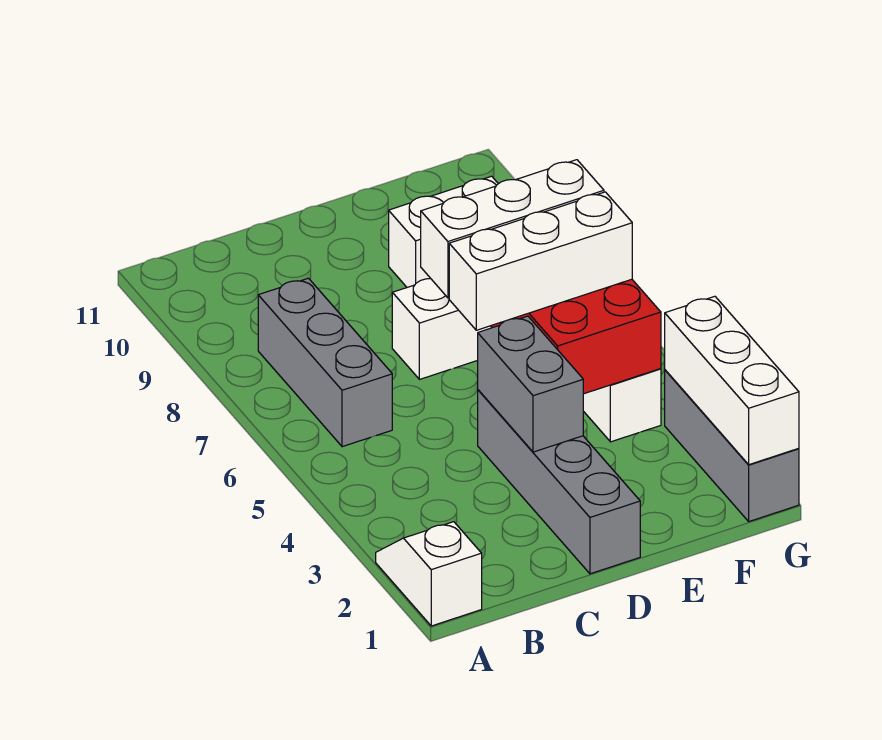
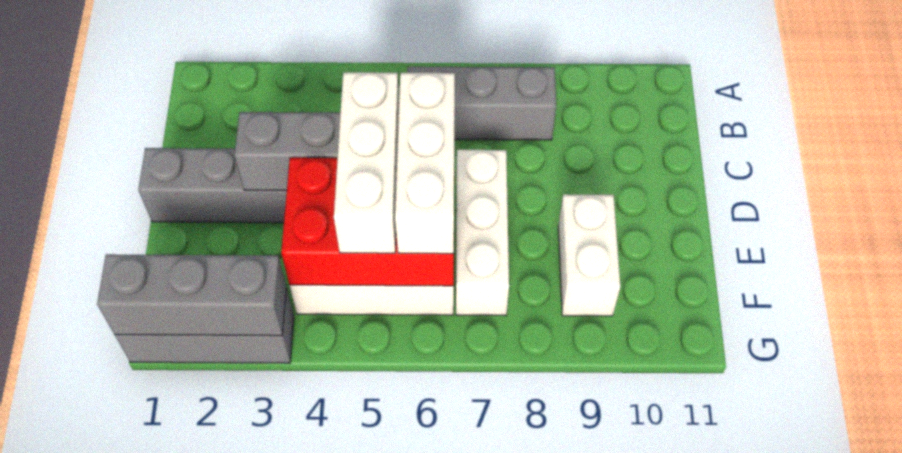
white slope A1:A2 level 1 top 1 -> none
white brick G1:G3 level 2 -> grey brick G1:G3 level 2

